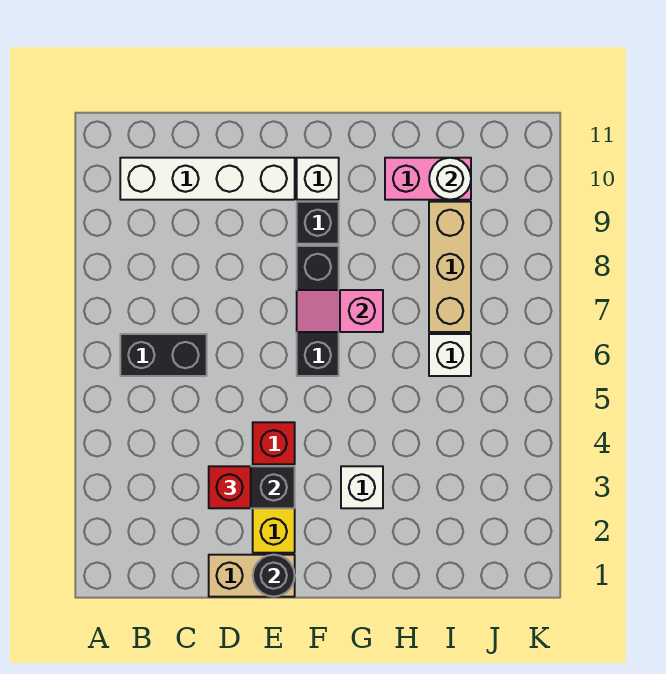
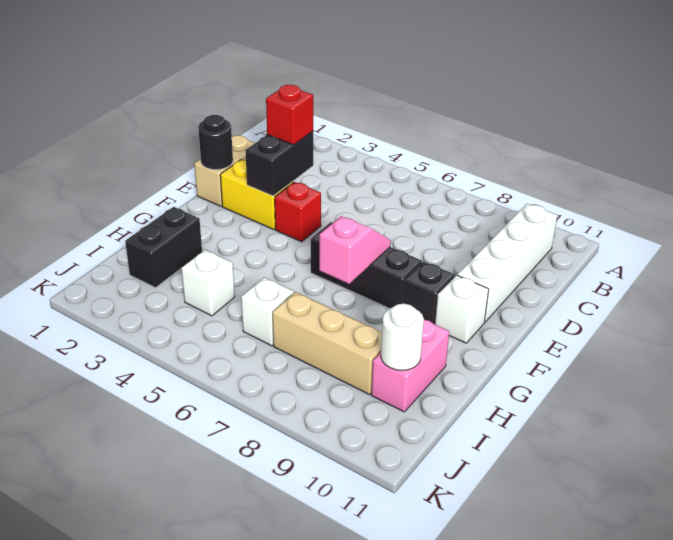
black brick B6:C6 level 1 -> black brick H2:I2 level 1
white brick G3 level 1 -> white brick I4 level 1

